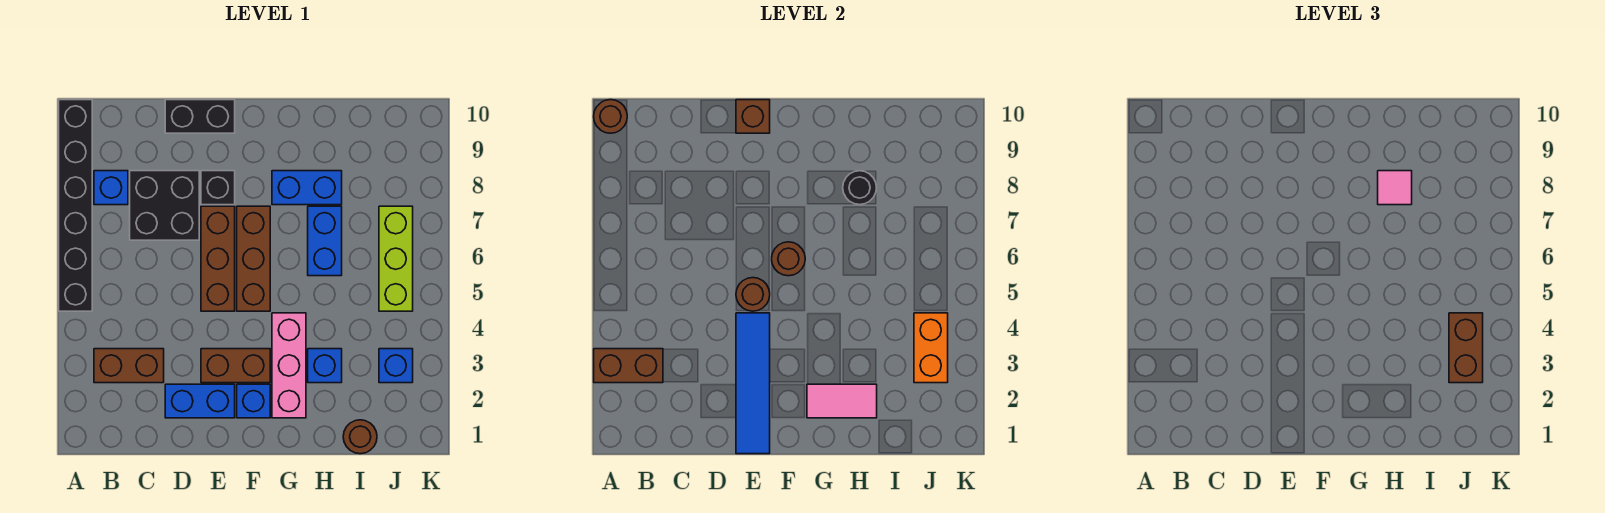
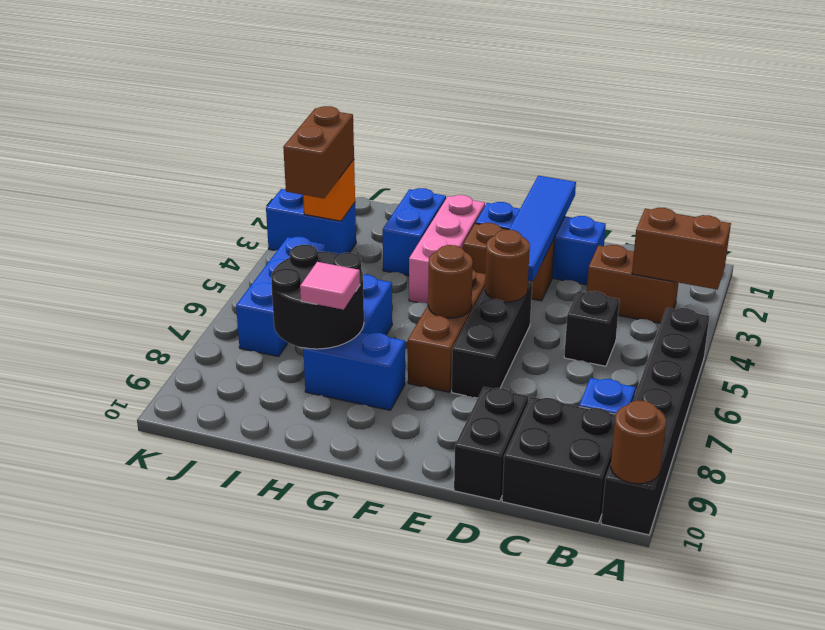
black brick C7:D8 level 1 -> black brick B9:C10 level 1
black brick D10:E10 level 1 -> black brick D9:D10 level 1
brown brick E5:E7 level 1 -> black brick E5:E7 level 1
black brick E8 level 1 -> black brick C5 level 1
brown brick E10 level 2 -> none
pink tile G2:H2 level 2 -> none
blue brick H3 level 1 -> blue brick H2:H3 level 1
black round brick H8 level 2 -> black round brick H7:I8 level 2
brown round brick I1 level 1 -> none
blue brick J3 level 1 -> blue brick J3:K3 level 1
orange brick J3:J4 level 2 -> orange brick J3 level 2
lime brick J5:J7 level 1 -> blue brick J5:J7 level 1

